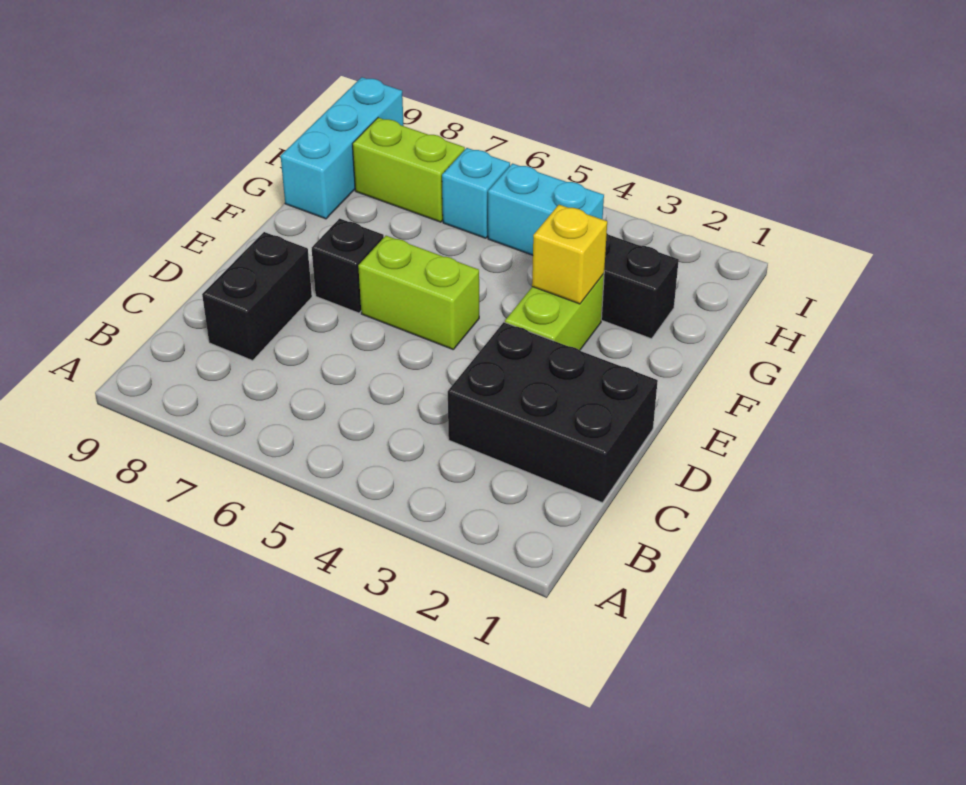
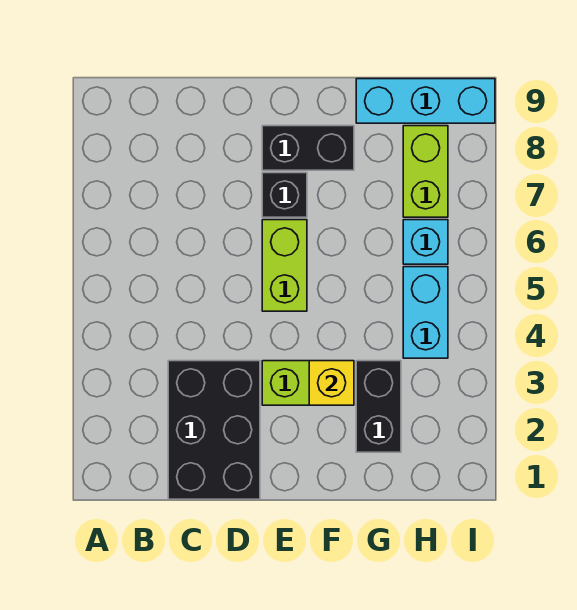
black brick C8:D8 level 1 -> black brick E8:F8 level 1

